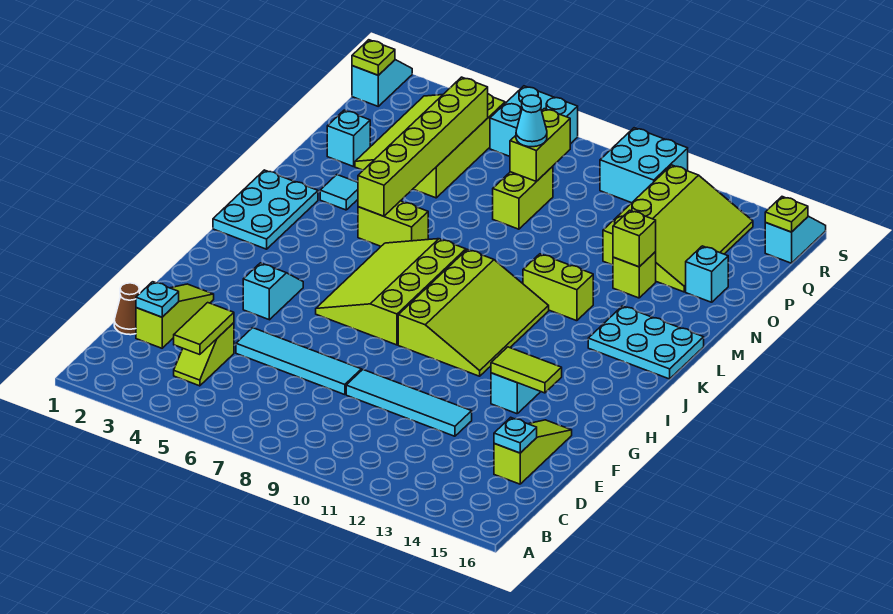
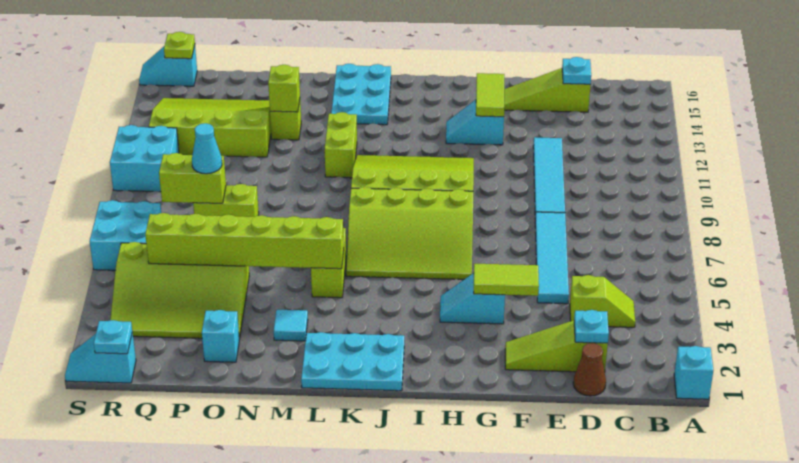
lime tile C4:D4 level 2 -> lime tile F4:G4 level 2
cyan brick O15 level 1 -> cyan brick A1 level 1
lime plate R1 level 2 -> cyan plate R1 level 2

